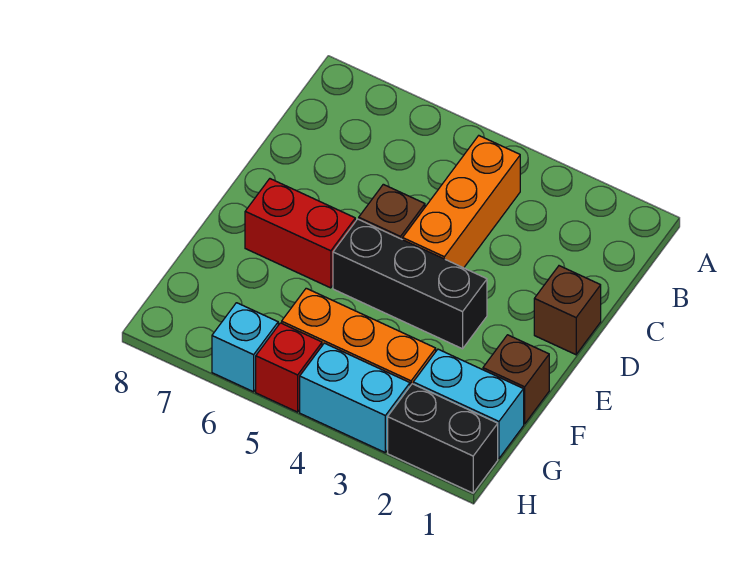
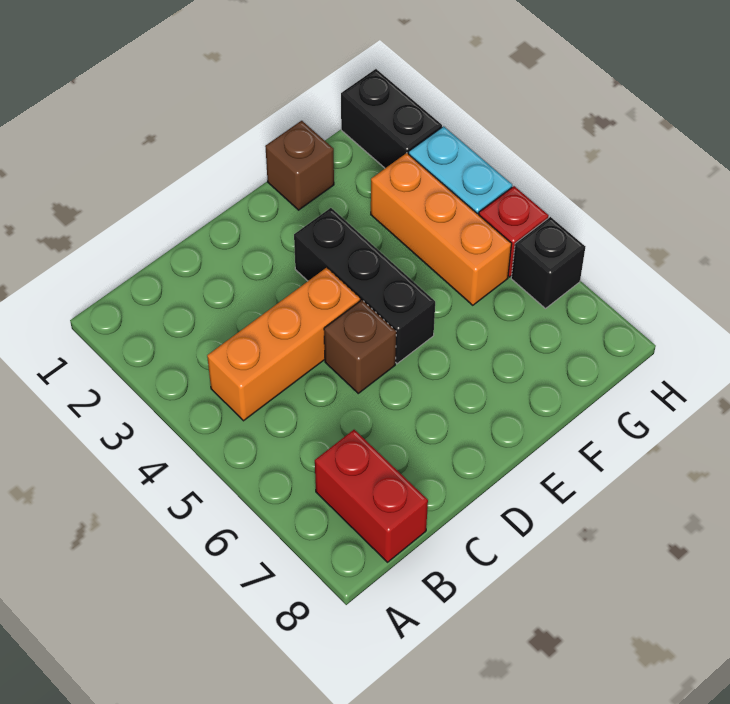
brown brick D1 level 1 -> none
red brick E6:E7 level 1 -> red brick B7:B8 level 1
cyan brick G1:G2 level 1 -> none
cyan brick H6 level 1 -> black brick H6 level 1

